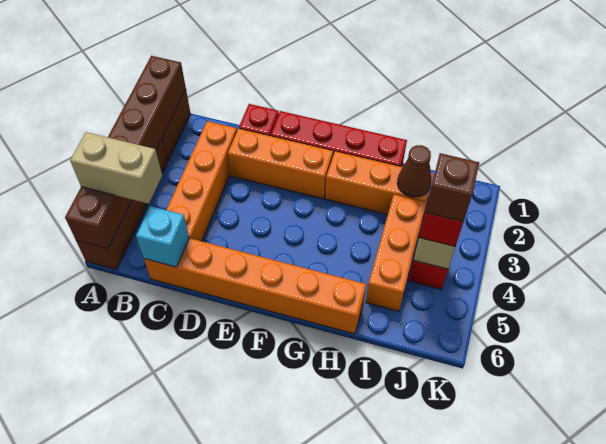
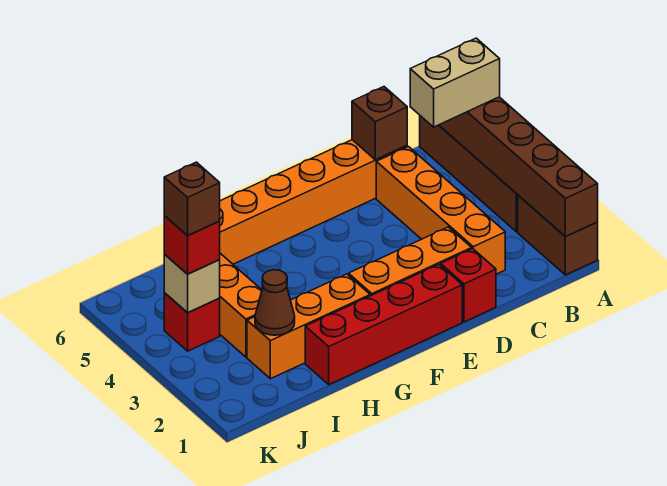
cyan brick C6 level 2 -> brown brick C6 level 2

